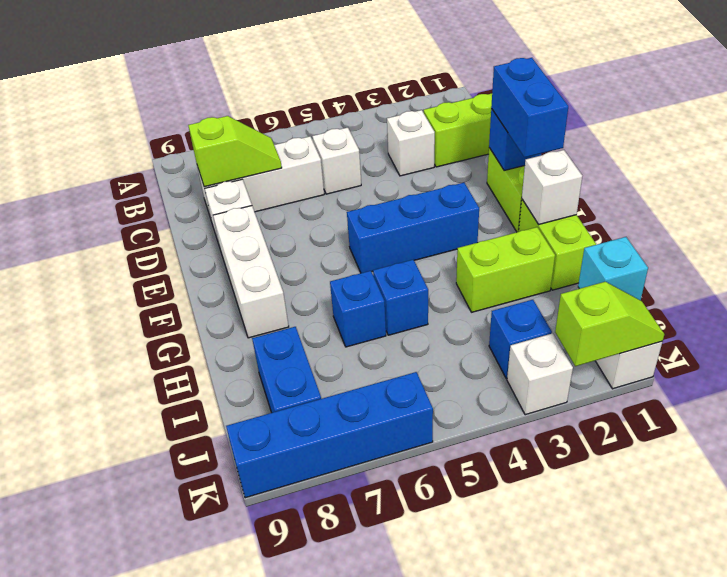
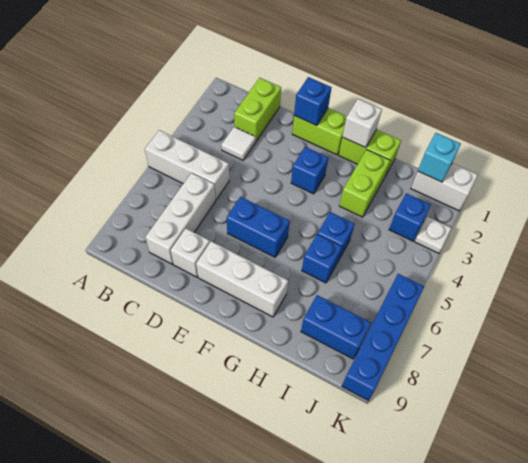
white brick C3 level 1 -> white tile C3 level 1
white brick C5 level 1 -> white brick A5:C5 level 1
lime slope C7:C8 level 2 top 8 -> none
blue brick E1:F1 level 3 -> blue brick E6:F6 level 1
blue brick F3:F5 level 1 -> blue brick F3 level 1
lime slope K1:K2 level 2 top 2 -> none
white brick K3 level 1 -> white plate K3 level 1

